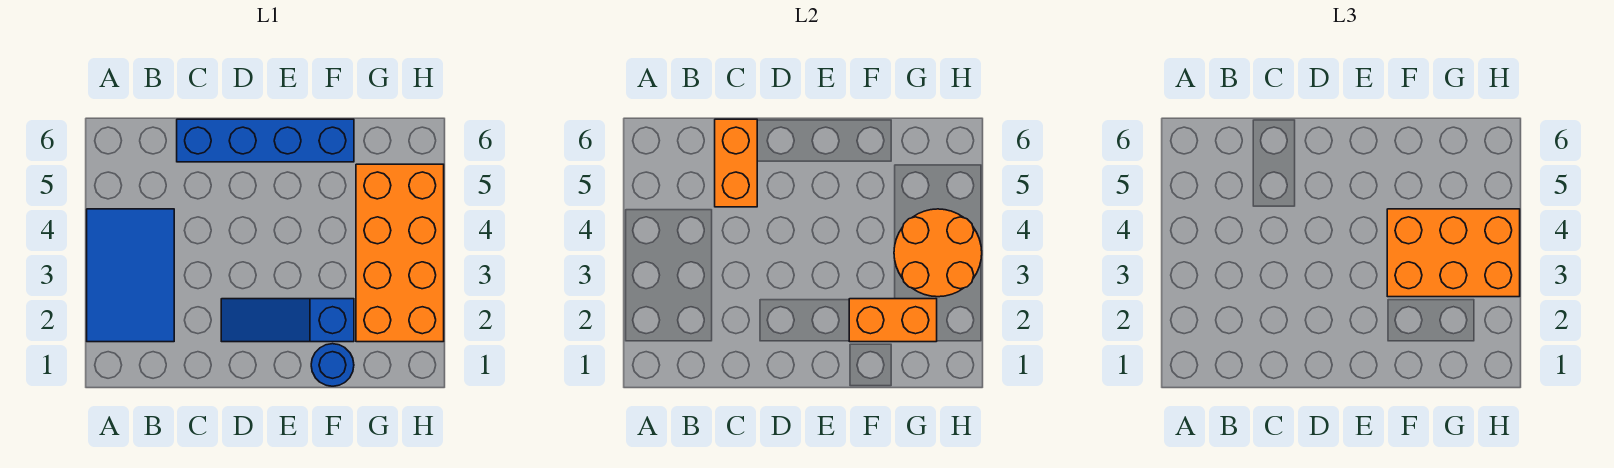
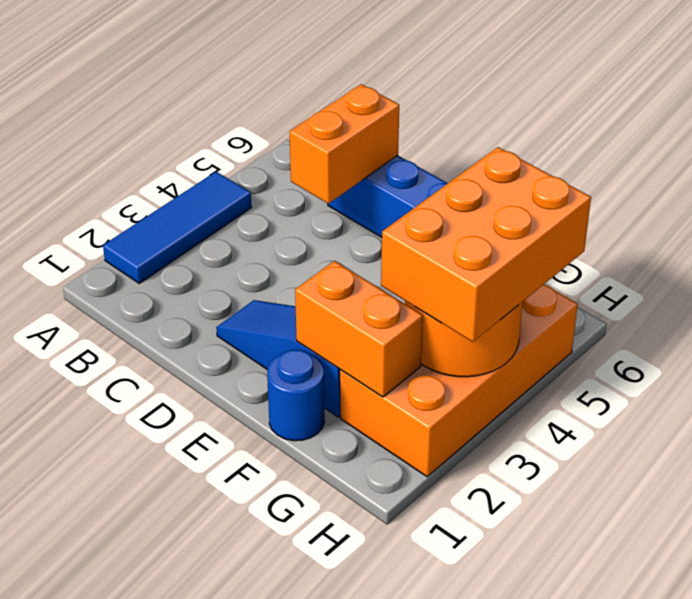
blue tile A2:B4 level 1 -> blue tile A2:A4 level 1
orange brick F3:H4 level 3 -> orange brick G3:H5 level 3

